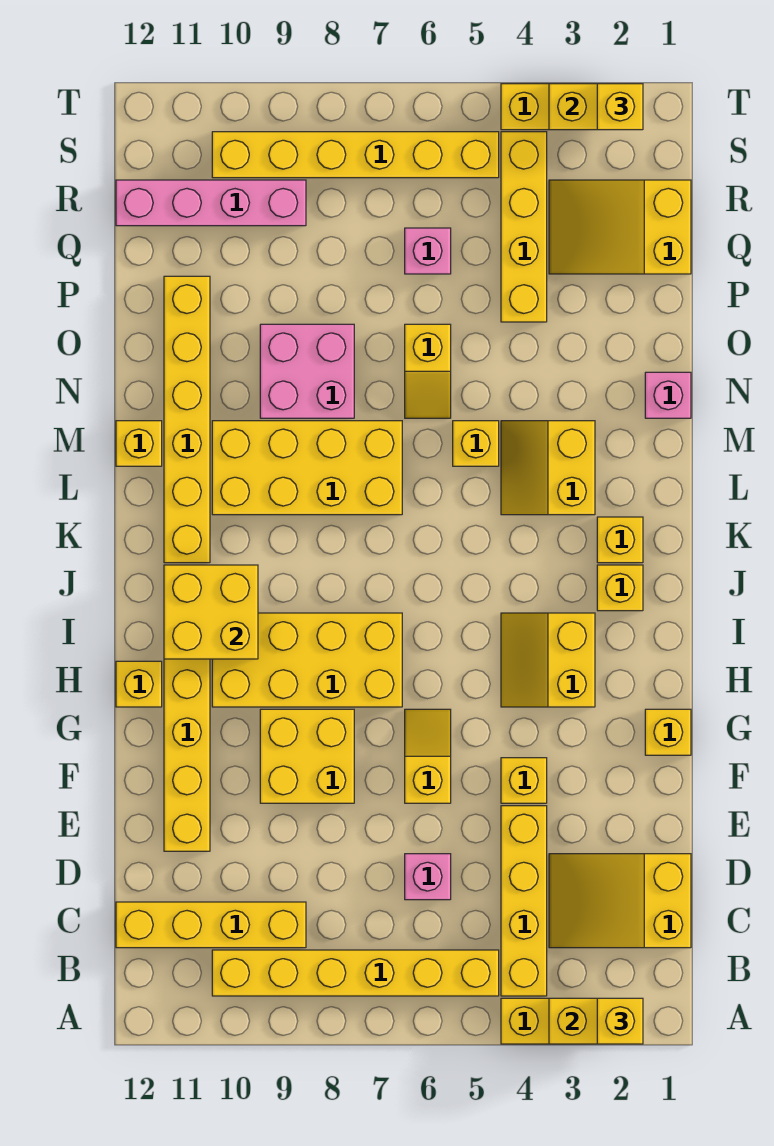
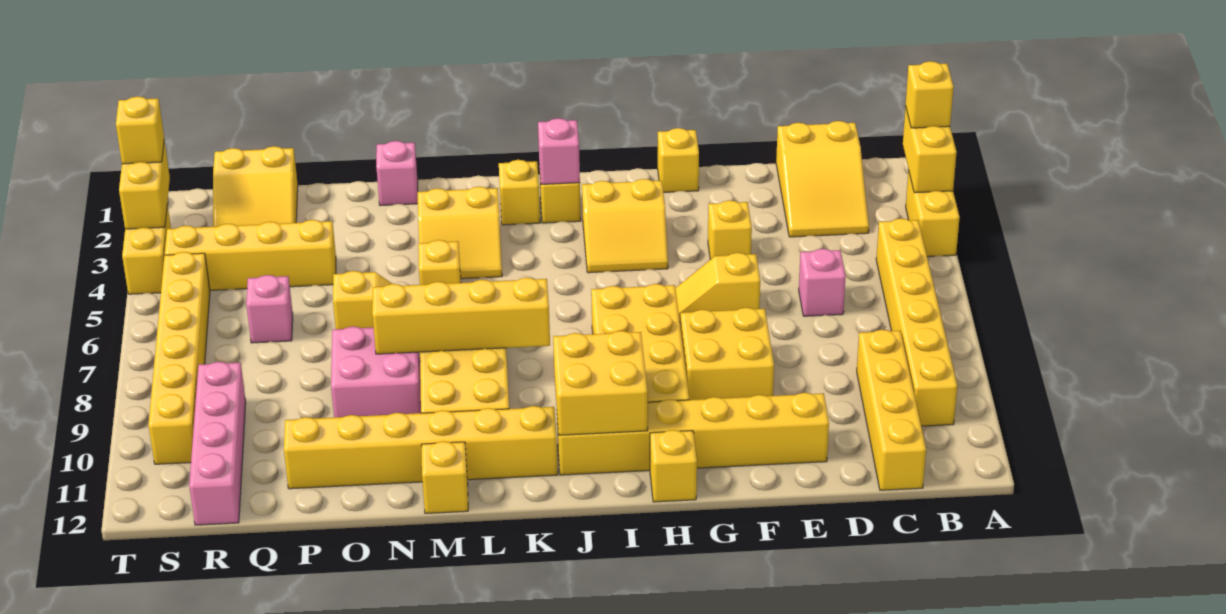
yellow brick B4:E4 level 1 -> yellow brick K8:N8 level 2
none -> pink brick J2 level 2

